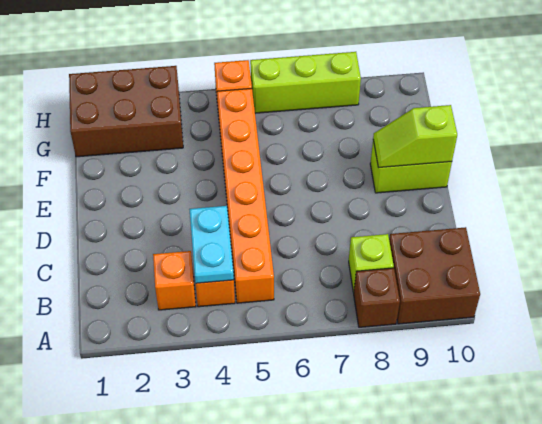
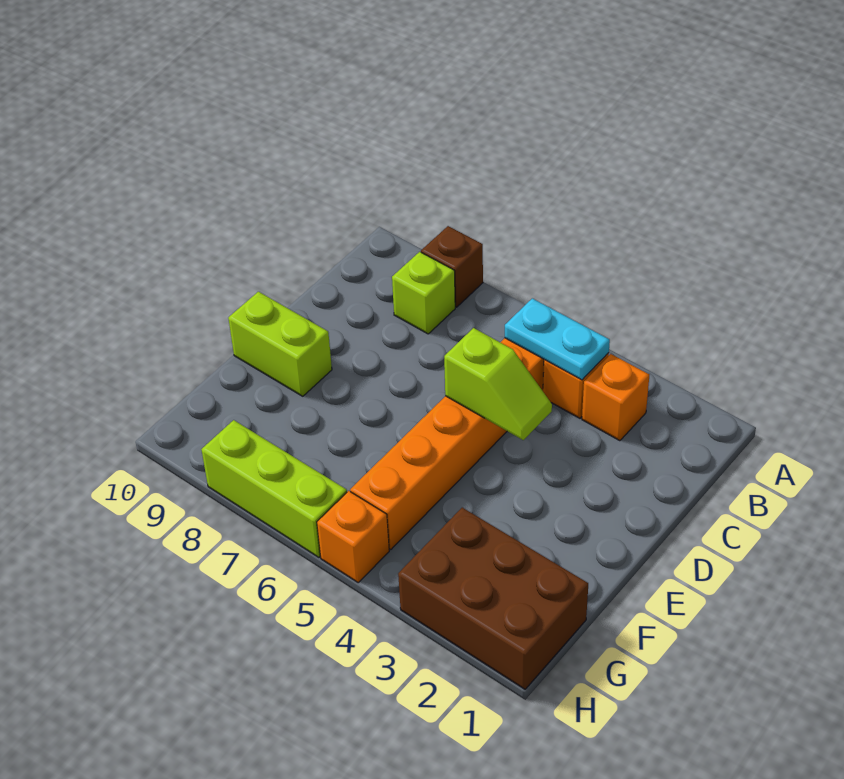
brown brick A9:B10 level 1 -> none
cyan plate B4:C4 level 2 -> cyan plate B4:B5 level 2
lime slope E9:E10 level 2 top 10 -> lime slope D4:D5 level 2 top 5

